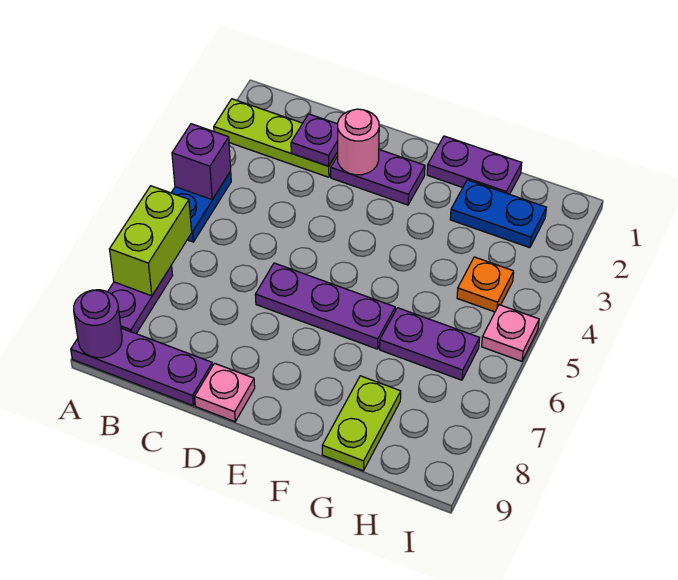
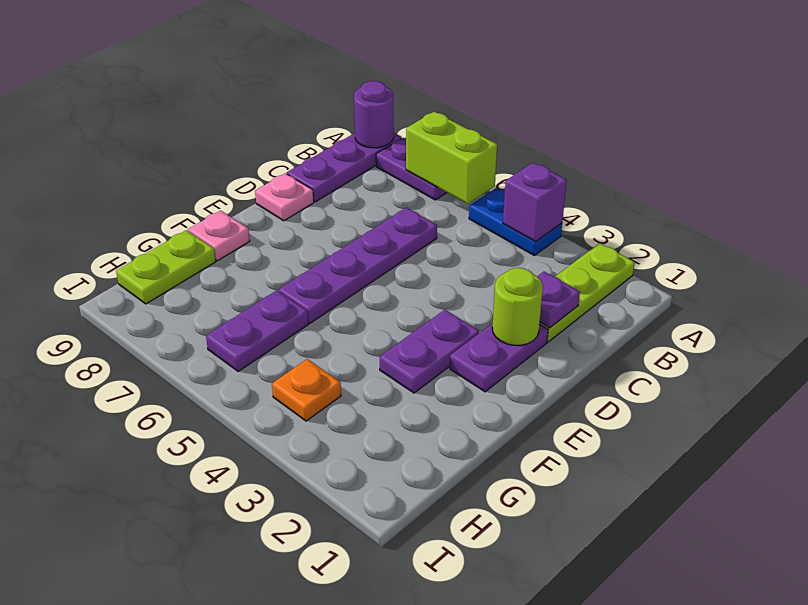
pink round brick D2 level 2 -> lime round brick D2 level 2
purple plate D6:F6 level 1 -> purple plate C6:F6 level 1
purple plate F1:G1 level 1 -> purple plate E3:F3 level 1
blue plate G2:H2 level 1 -> none
lime plate G8:G9 level 1 -> lime plate G9:H9 level 1
pink plate I5 level 1 -> pink plate F9 level 1

